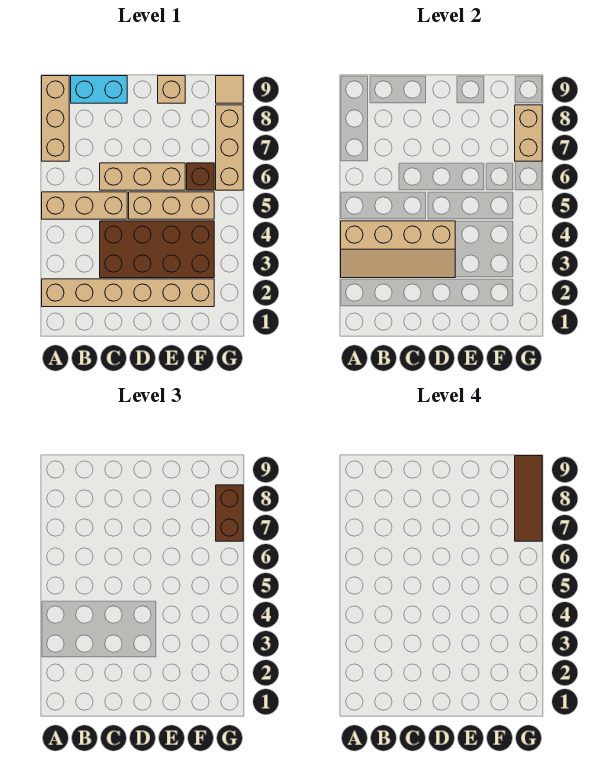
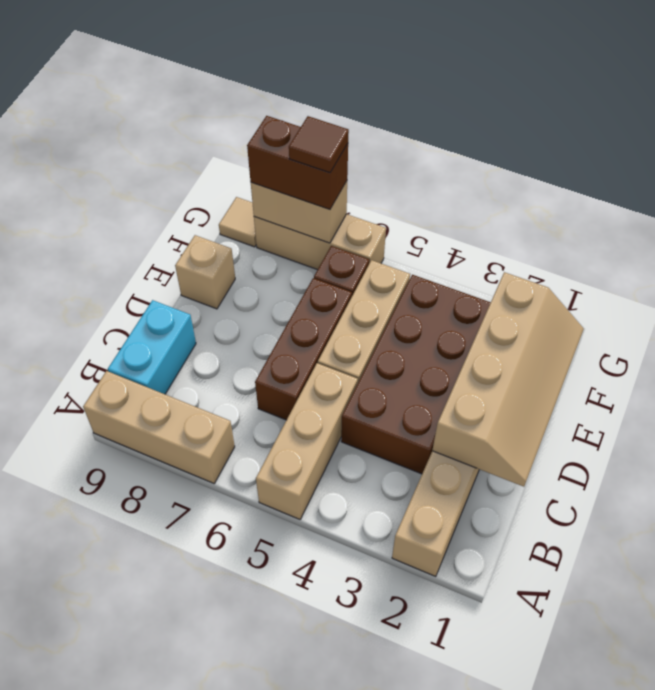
tan slope A3:D4 level 2 top 4 -> tan slope C1:F2 level 2 top 2
tan brick C6:E6 level 1 -> brown brick C6:E6 level 1
brown tile G7:G9 level 4 -> brown tile G7 level 4

